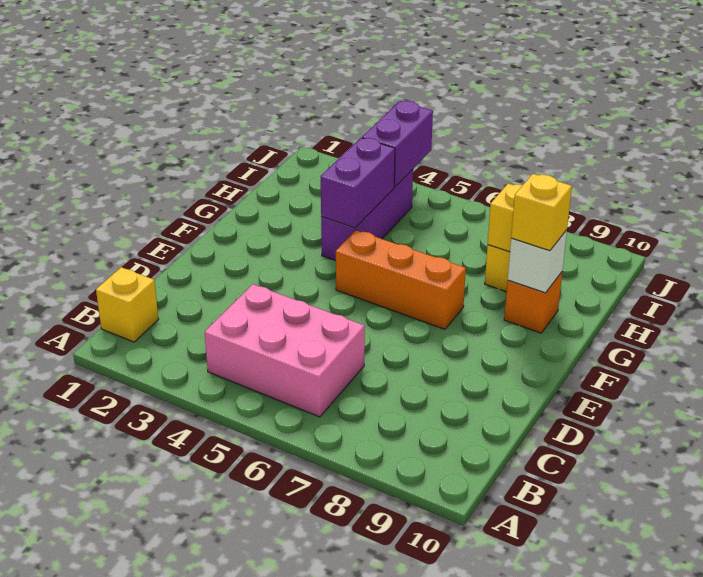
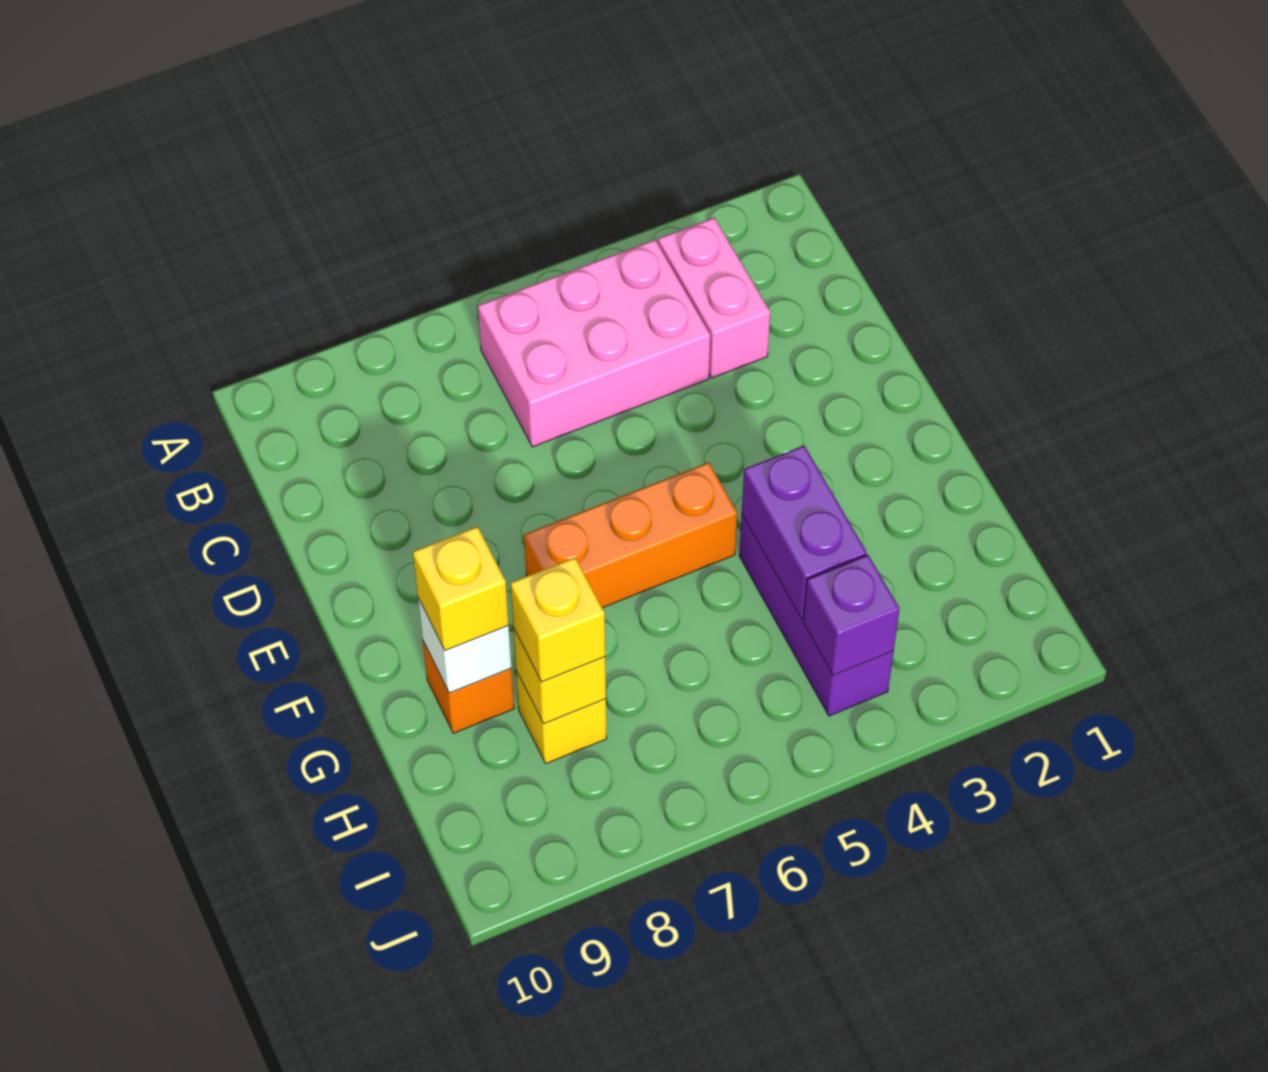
yellow brick B1 level 1 -> yellow brick H8 level 3
none -> pink brick B3:C3 level 1
purple brick I4:J4 level 2 -> purple brick I4 level 2

